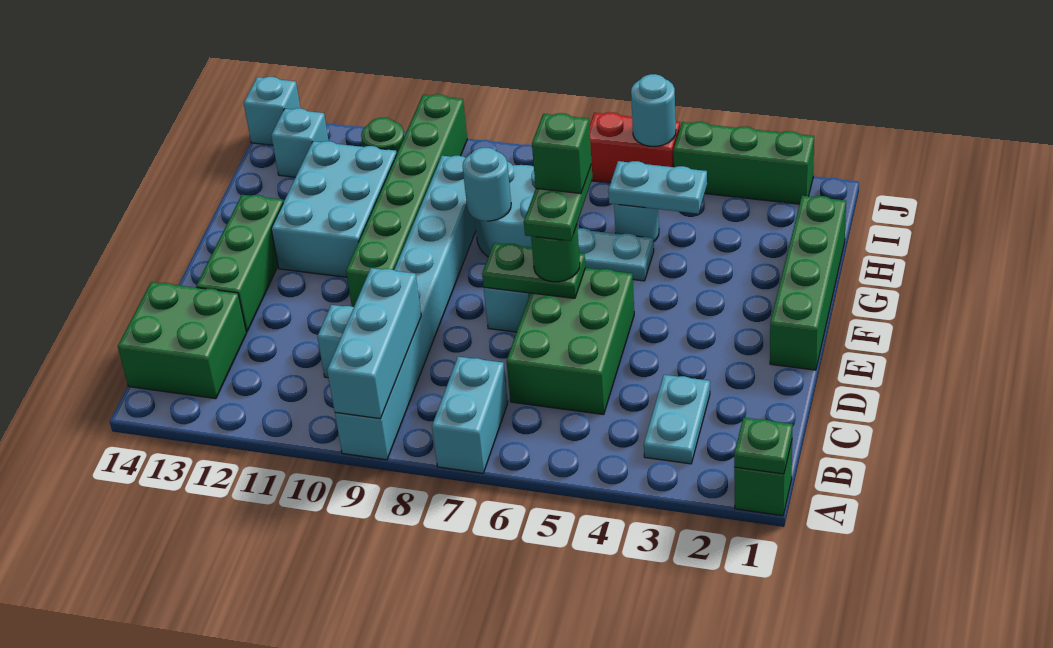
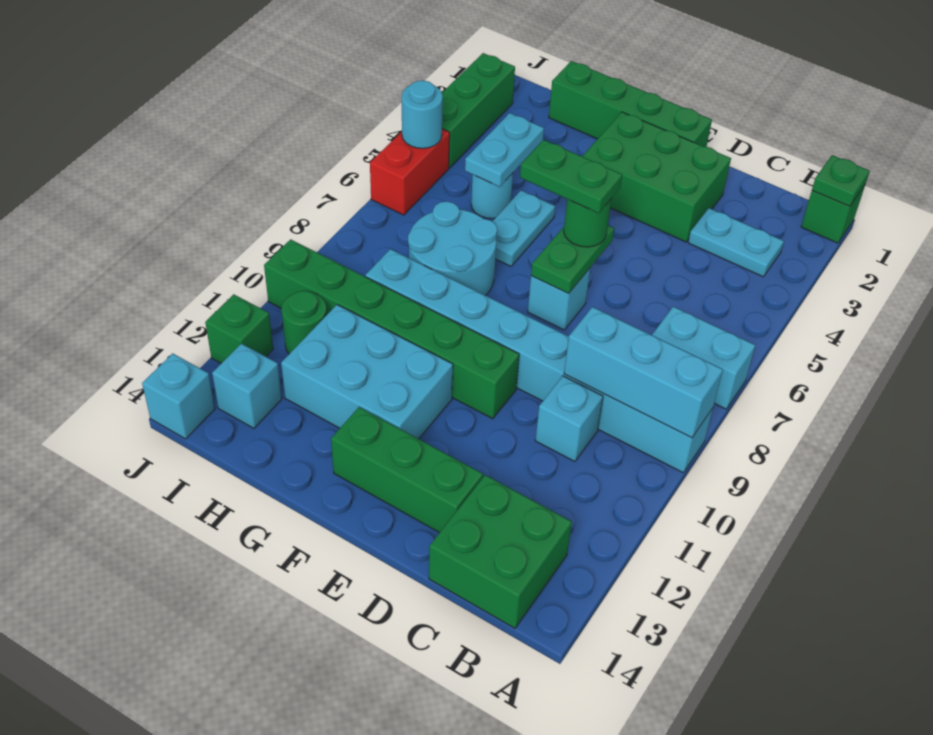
green brick C5:E6 level 1 -> green brick D2:F3 level 1
green brick F6 level 5 -> green brick J12 level 1
cyan round brick G8 level 2 -> none

